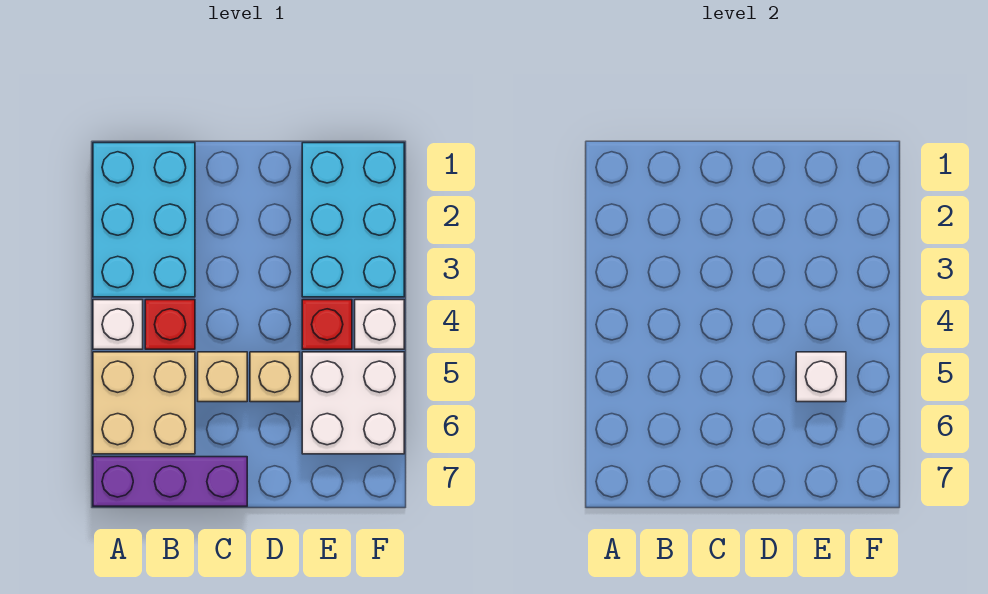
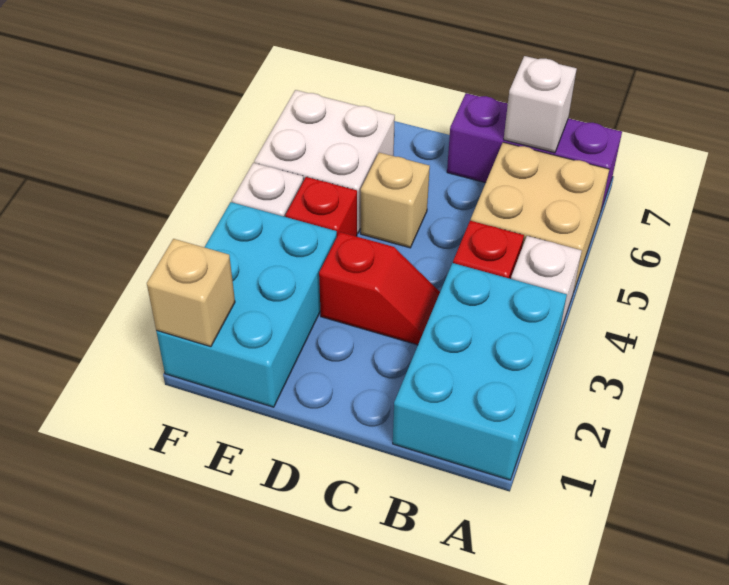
none -> red slope C3:D3 level 1 top D
tan brick C5 level 1 -> tan brick F1 level 2
white brick E5 level 2 -> white brick B7 level 2

